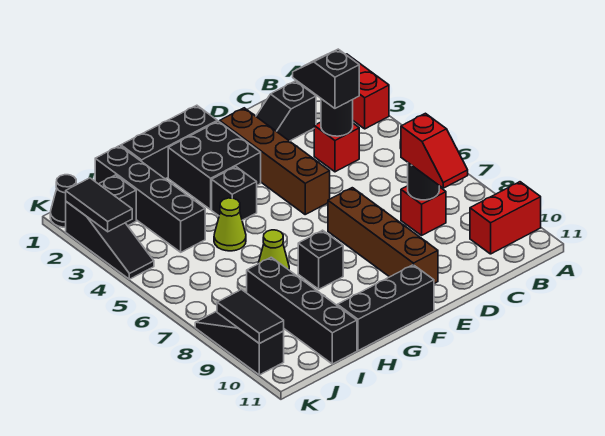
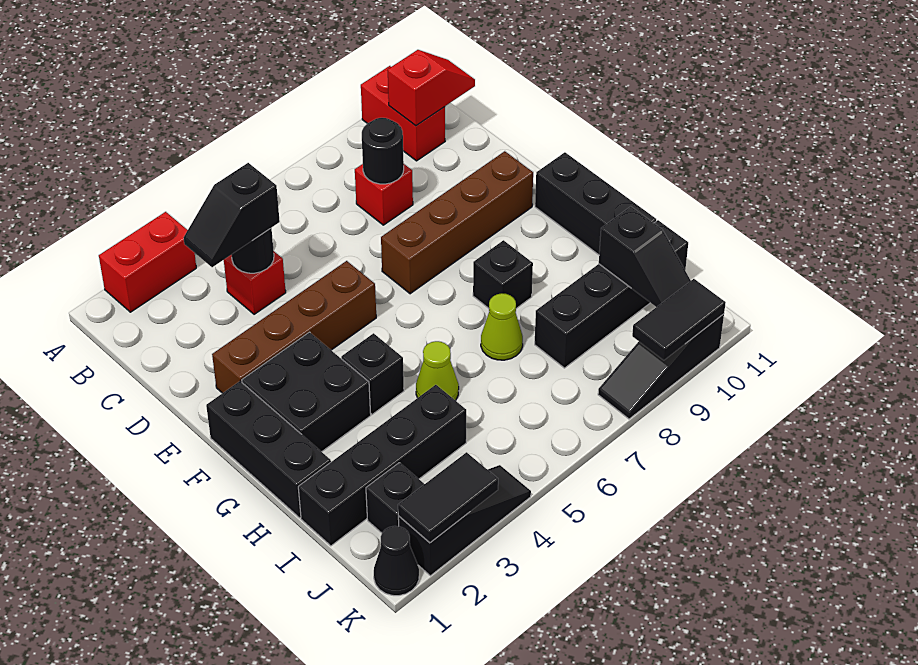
black slope C2:D2 level 1 top C -> black slope I10:J10 level 2 top I
red slope C8:C9 level 3 top 8 -> red slope B10:B11 level 2 top 10

